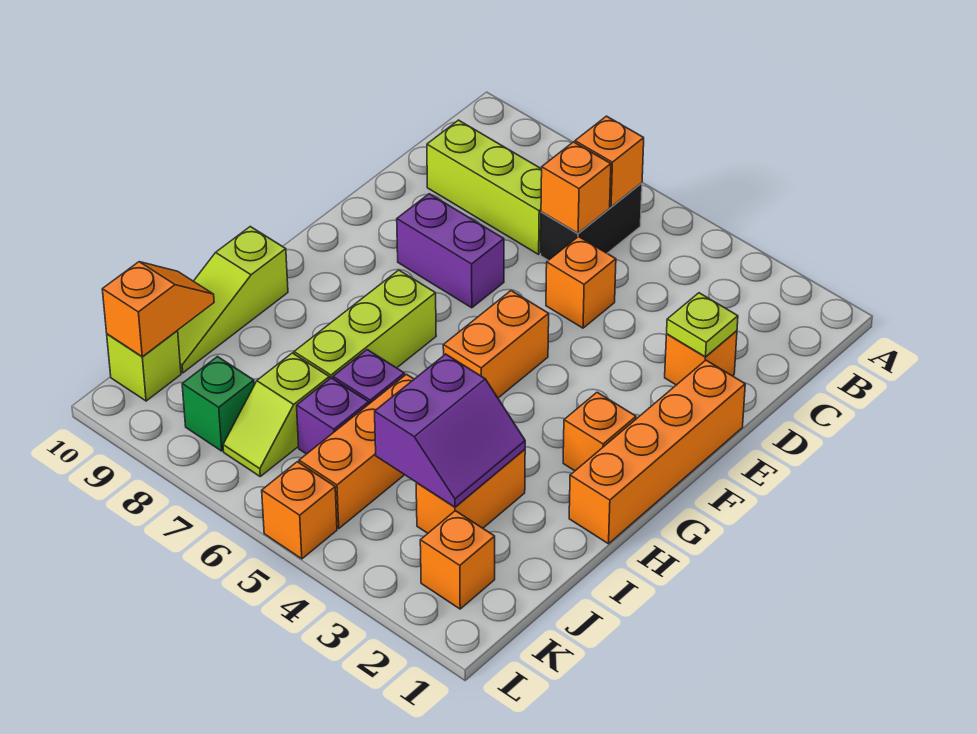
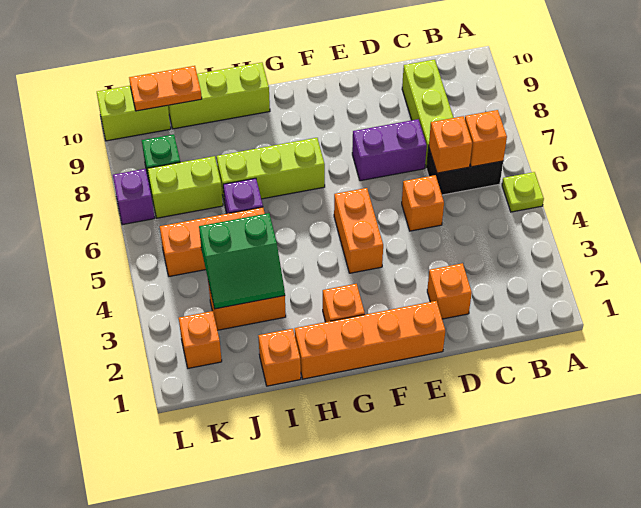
lime plate D2 level 2 -> lime plate A5 level 1
purple brick E7:E8 level 1 -> purple brick D7:E7 level 1
orange brick F5:G5 level 1 -> orange brick F4:F5 level 1
lime slope H10:J10 level 1 top H -> lime brick H10:J10 level 1
purple slope I3:J4 level 2 top 4 -> green slope I3:J4 level 2 top 4
purple brick J6 level 1 -> purple brick L7 level 1
lime slope J7:K7 level 1 top J -> lime brick J7:K7 level 1
orange slope J10:K10 level 2 top K -> orange plate J10:K10 level 2
lime brick K10 level 1 -> lime brick K10:L10 level 1
orange brick L5 level 1 -> orange brick I1 level 1

